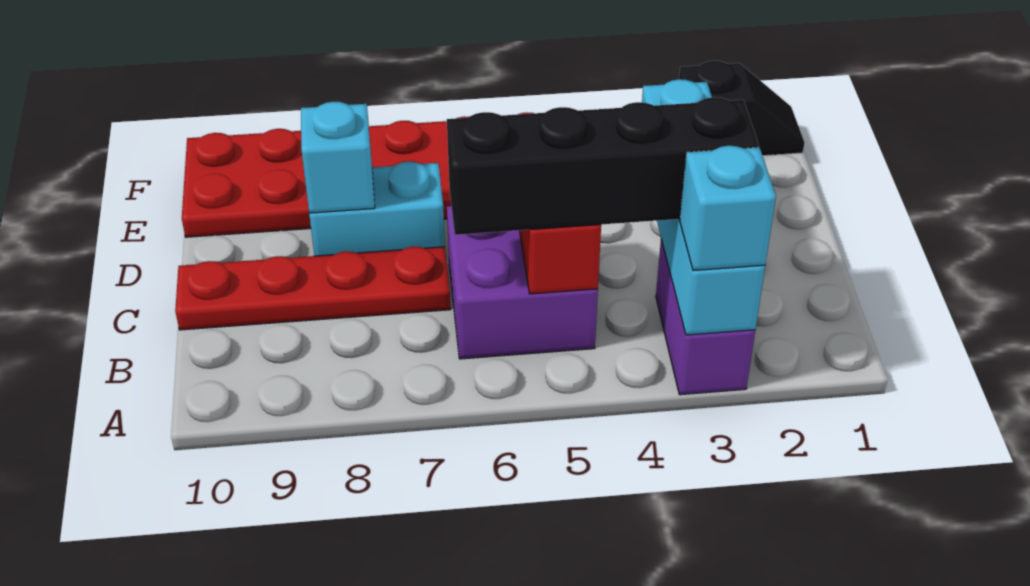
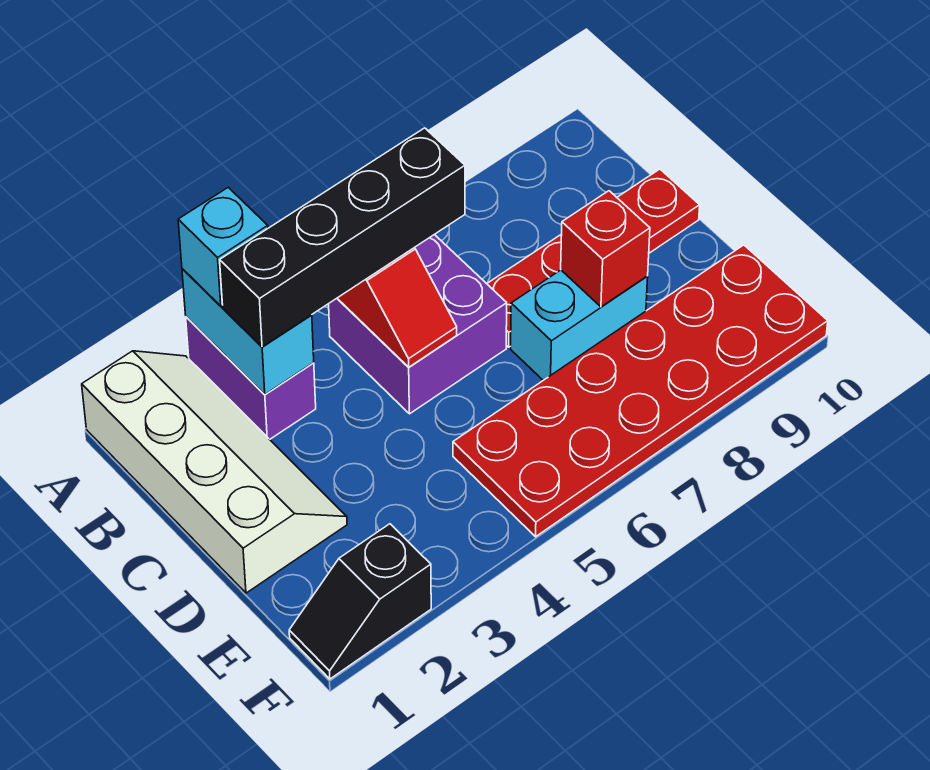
none -> white slope A1:D2 level 1 top 1
cyan brick A3:D3 level 2 -> cyan brick A3:B3 level 2
cyan brick D8 level 2 -> red brick D8 level 2

